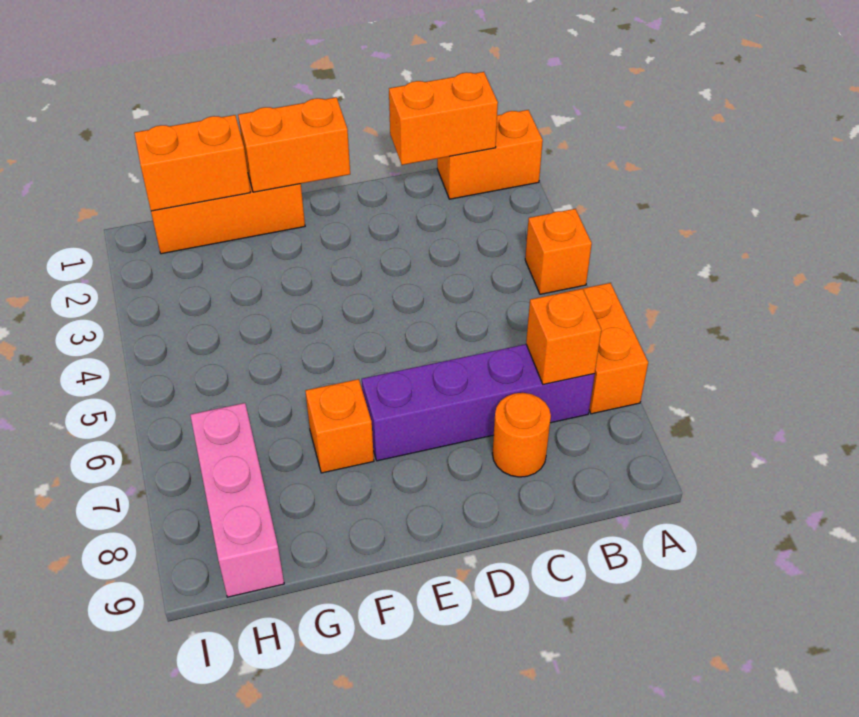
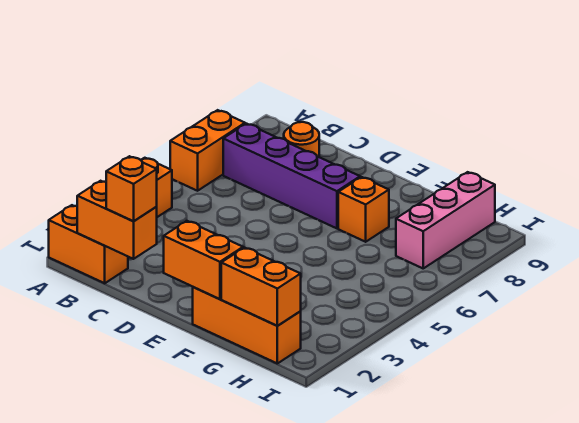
orange brick B7 level 2 -> orange brick C1 level 3

